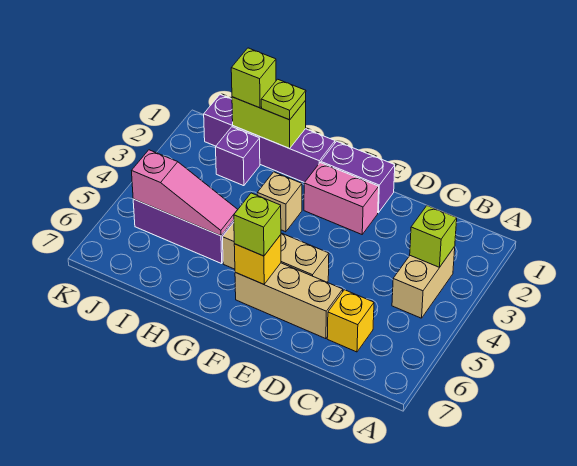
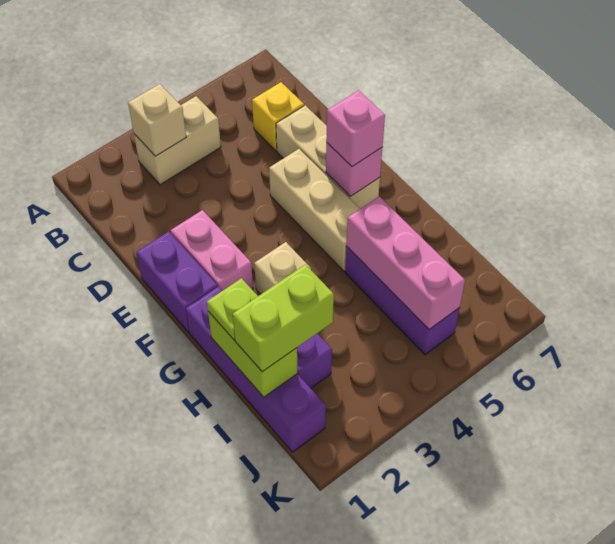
lime brick B3 level 2 -> tan brick B3 level 2
yellow brick F6 level 2 -> pink brick F6 level 2
lime brick F6 level 3 -> pink brick F6 level 3
pink slope H5:J5 level 2 top J -> pink brick H5:J5 level 2
lime brick I1 level 3 -> lime brick I1:I2 level 3

